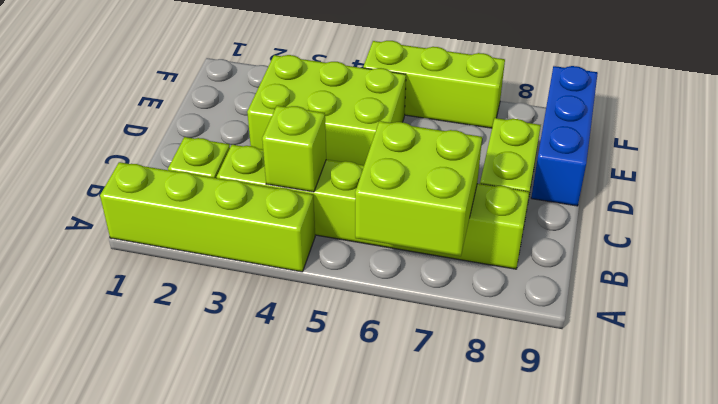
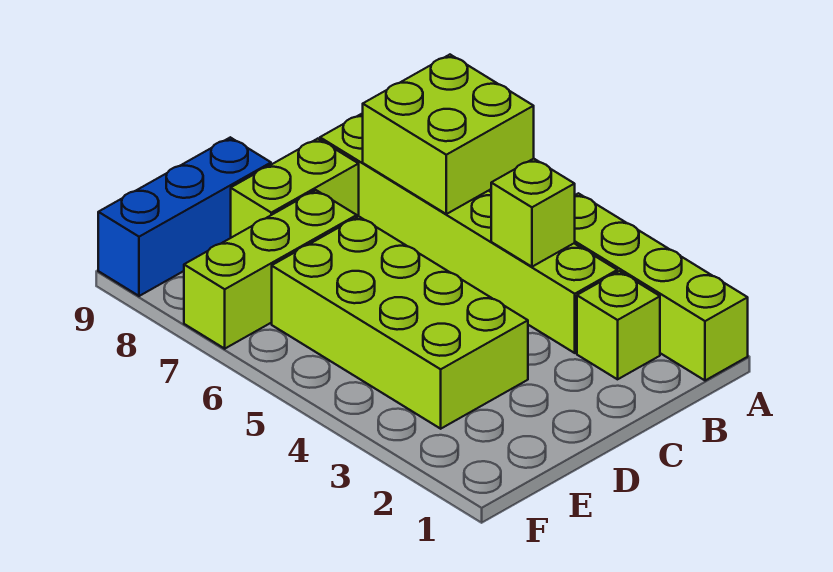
lime brick D3:E5 level 1 -> lime brick D3:E6 level 1
lime brick F5:F7 level 1 -> lime brick D7:F7 level 1

